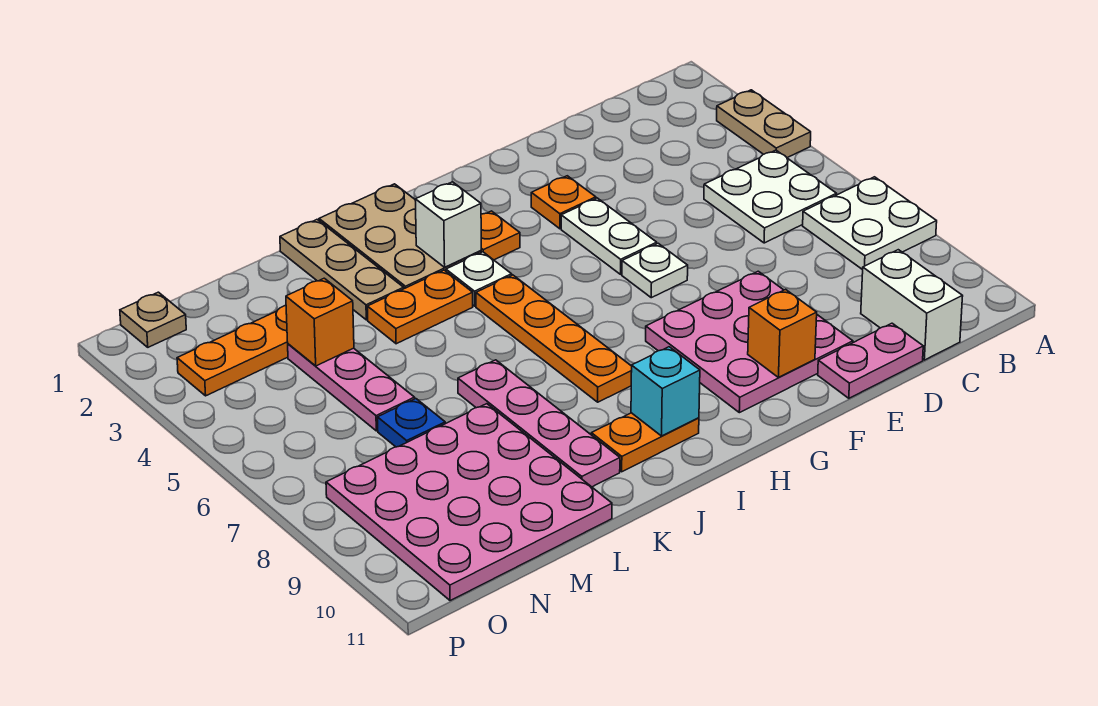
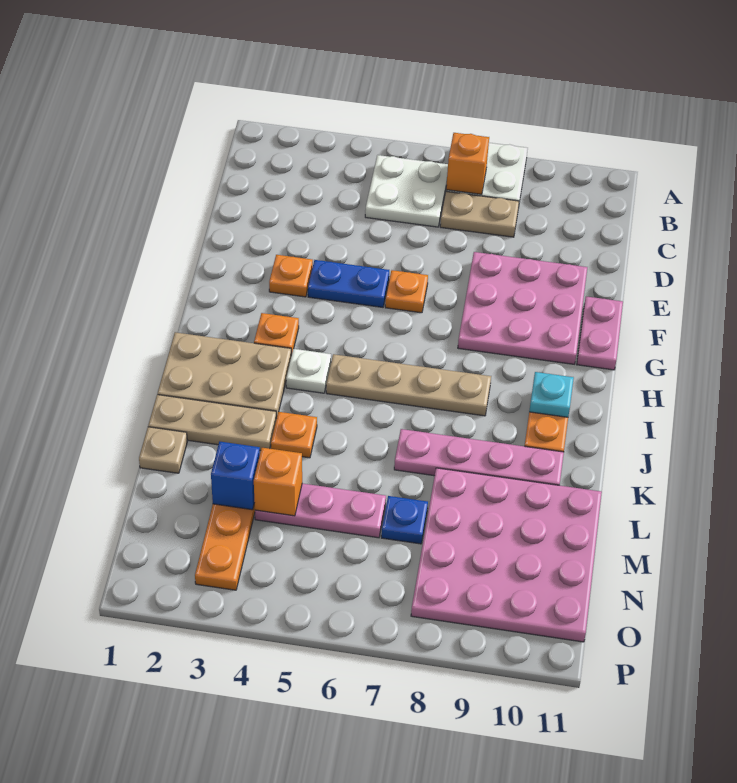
tan plate A3:A4 level 1 -> tan plate C7:C8 level 1
white brick C10:C11 level 1 -> none
pink plate D11:E11 level 1 -> pink plate F11:G11 level 1
white plate F4:F5 level 1 -> blue plate F4:F5 level 1
white plate F6 level 1 -> orange plate F6 level 1
orange brick F10 level 2 -> orange brick B7 level 2
white brick I3 level 2 -> none
orange plate I5:I8 level 1 -> tan plate I5:I8 level 1
cyan brick I10 level 2 -> cyan plate I10 level 2
orange plate J4:K4 level 1 -> orange plate K4 level 1
none -> blue brick M3 level 2
tan plate O1 level 1 -> tan plate L1 level 1

